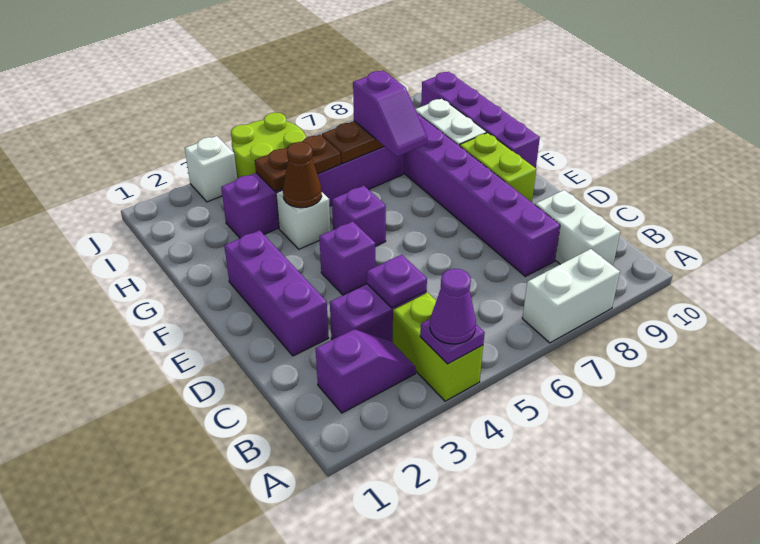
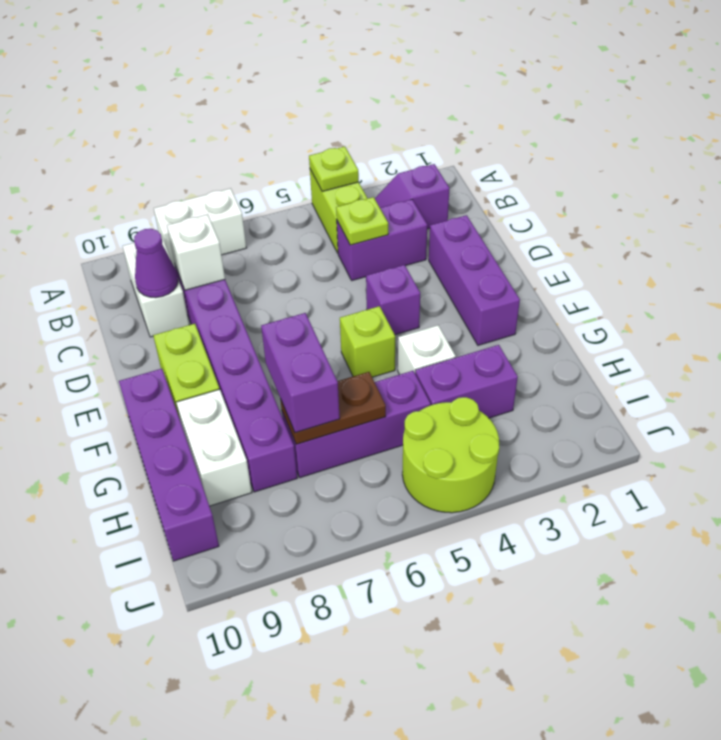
purple plate A4 level 2 -> lime plate A4 level 2
purple cone A4 level 3 -> purple cone C9 level 2
purple plate C4 level 2 -> lime plate C4 level 2
purple brick F5 level 1 -> lime brick F5 level 1
brown cone G4 level 2 -> none
purple slope G7:H7 level 3 top H -> purple brick G7:H7 level 3
brown plate H4:H5 level 2 -> none
white brick J3 level 1 -> white brick C8 level 2

